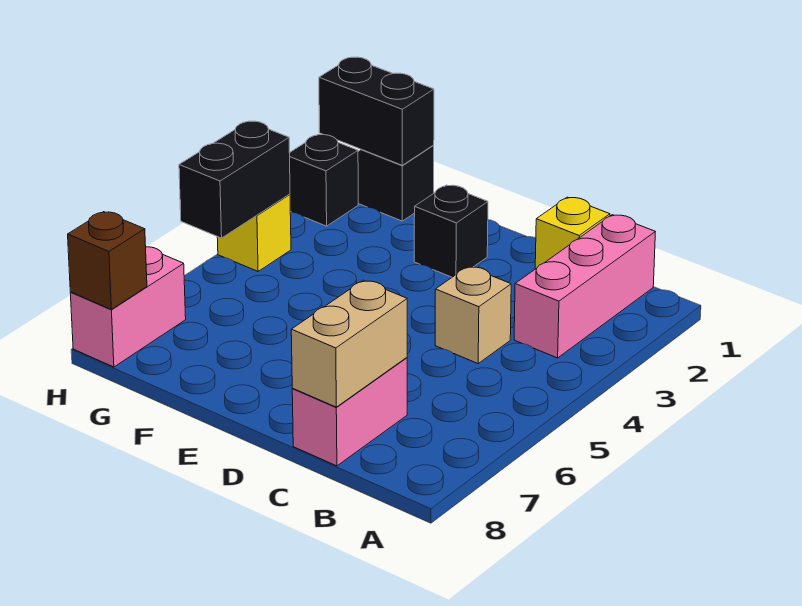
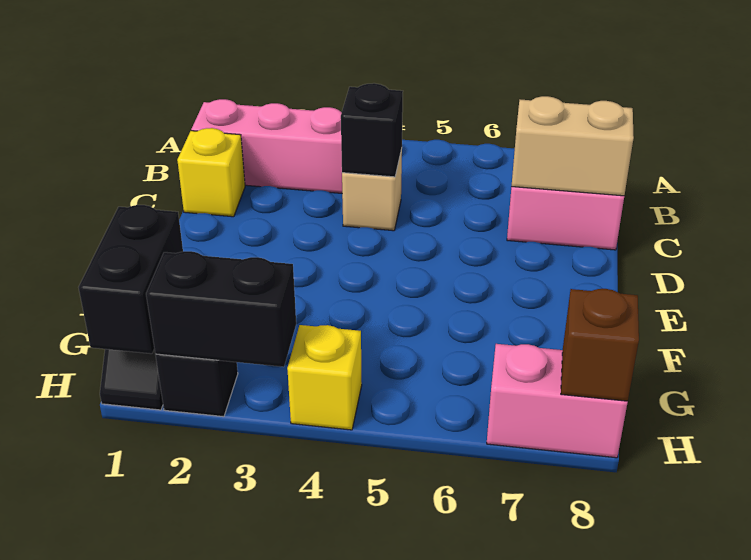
black brick E2 level 1 -> black brick C4 level 2
black brick H4:H5 level 2 -> black brick H2:H3 level 2

